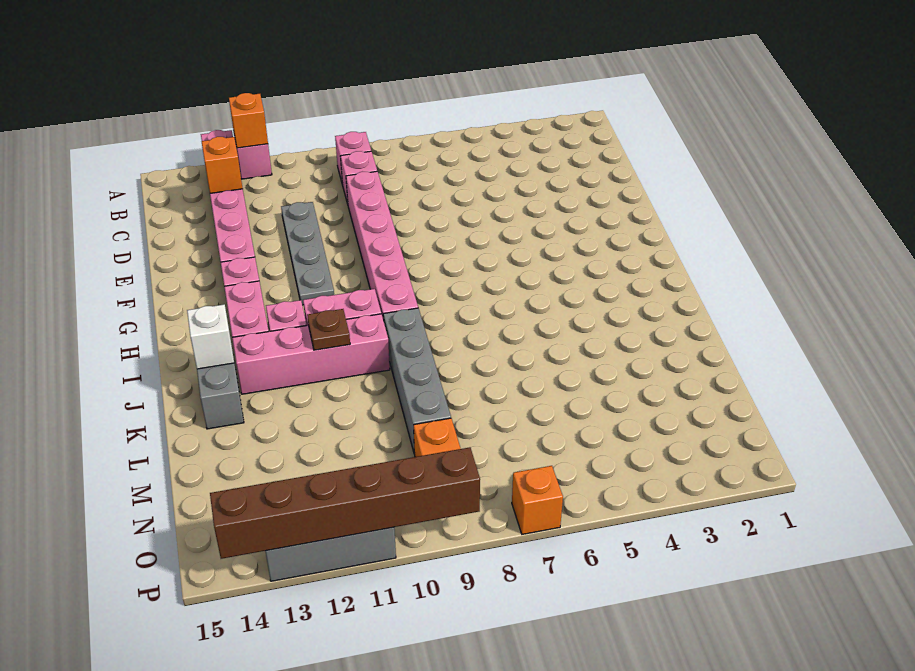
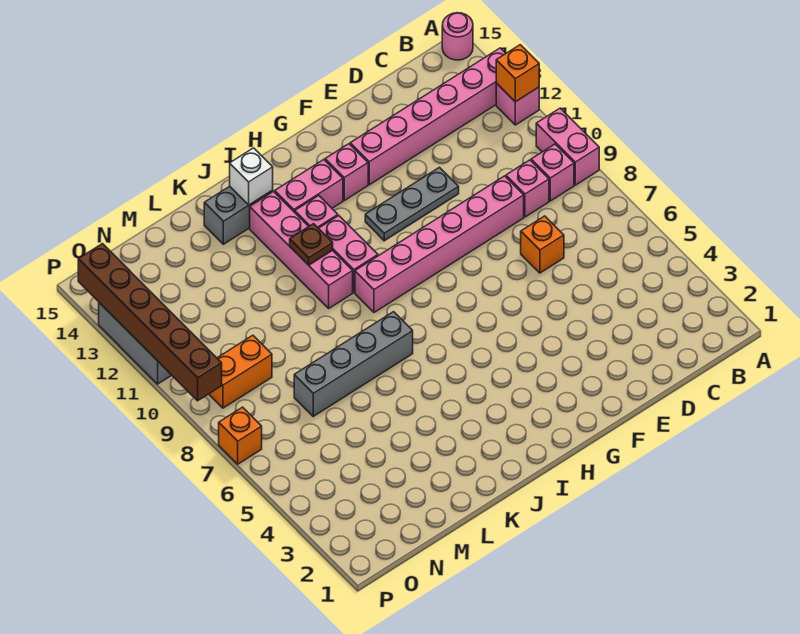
none -> pink brick A9:A10 level 1
none -> pink round brick A15 level 1
orange brick C13 level 2 -> orange brick D7 level 1
grey plate D11:G11 level 1 -> grey plate E11:G11 level 1
grey brick J9:M9 level 1 -> grey brick J7:M7 level 1

